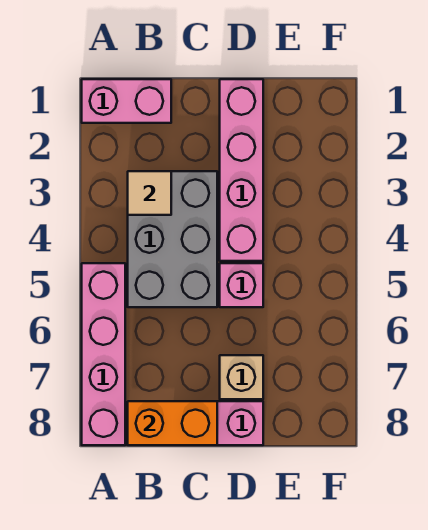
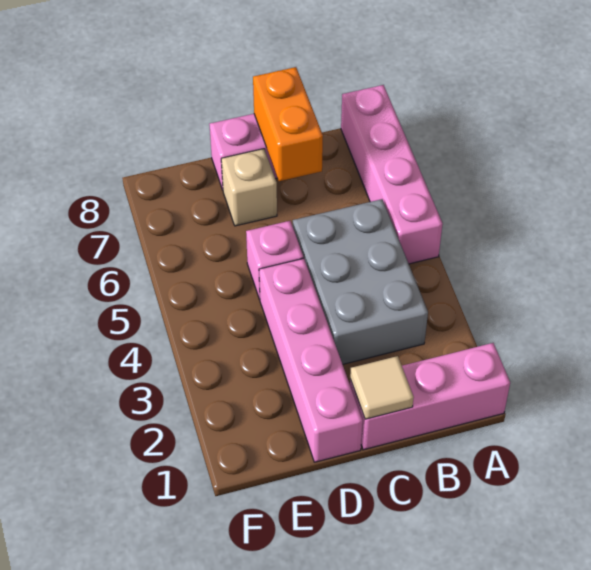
pink brick A1:B1 level 1 -> pink brick A1:C1 level 1
tan tile B3 level 2 -> tan tile C1 level 2
orange brick B8:C8 level 2 -> orange brick C7:C8 level 2

